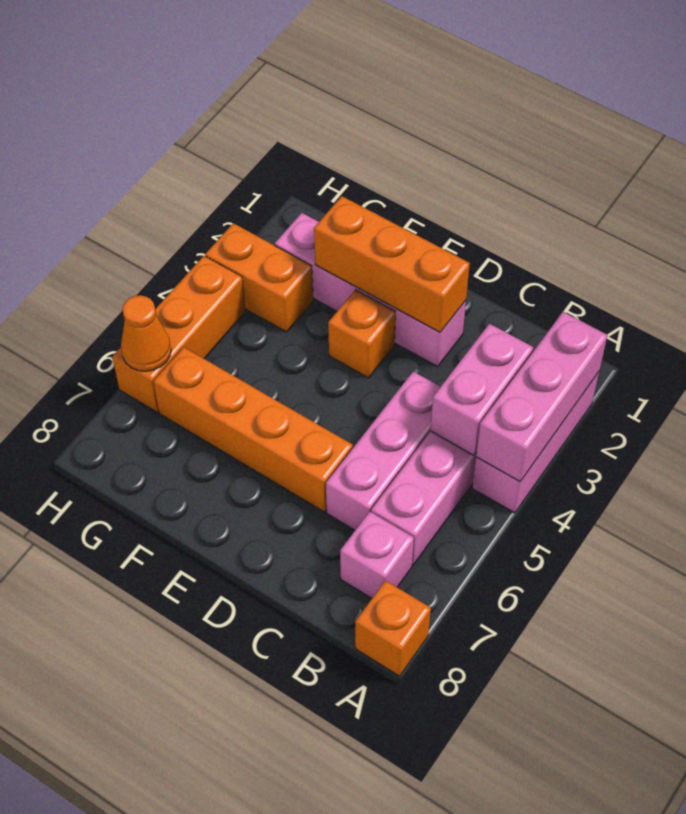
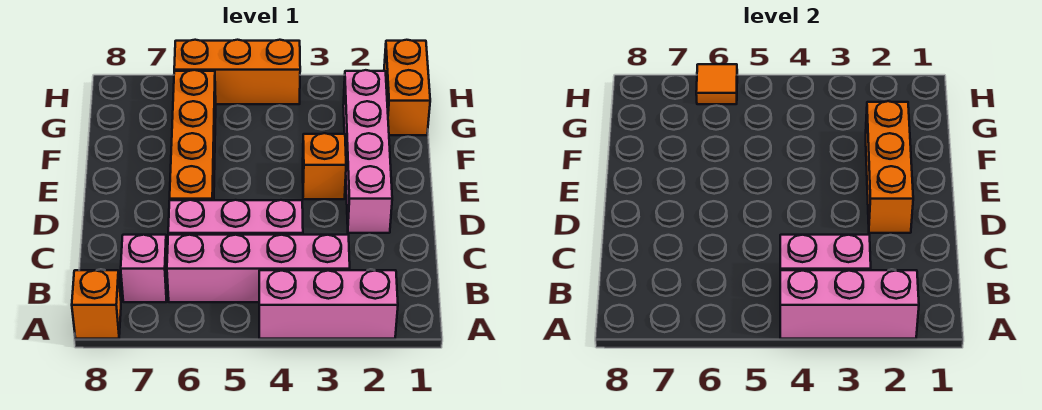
orange brick G3:H3 level 1 -> orange brick G1:H1 level 1
orange cone H6 level 2 -> orange tile H6 level 2

